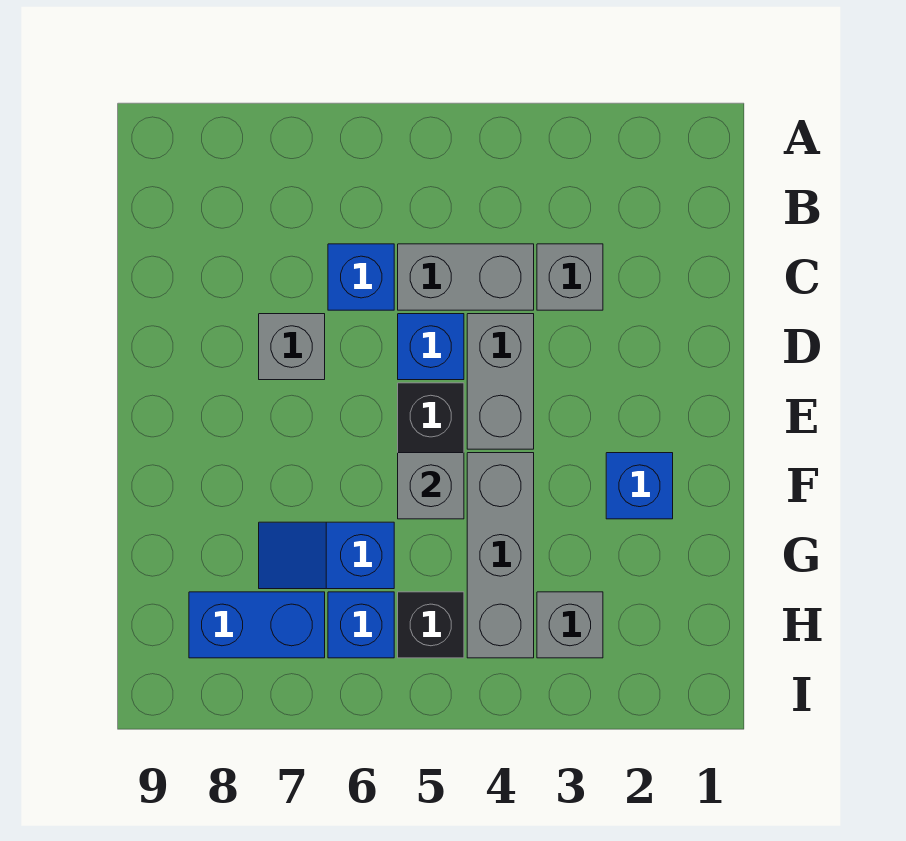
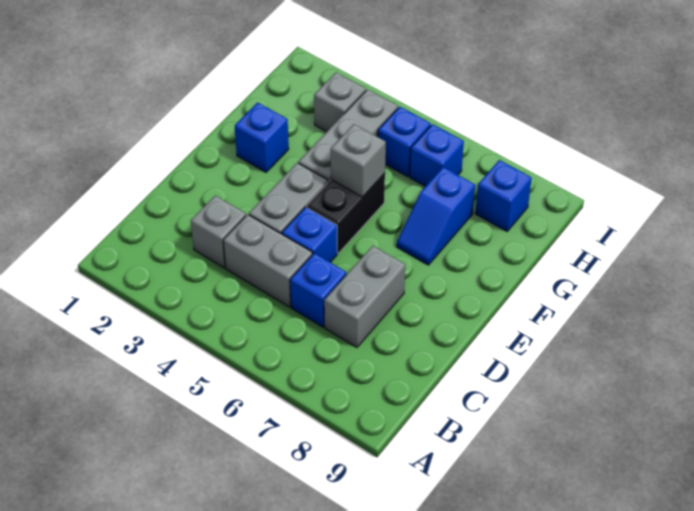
grey brick D7 level 1 -> grey brick C7:D7 level 1
blue slope G6:G7 level 1 top 6 -> blue slope F7:G7 level 1 top G
black brick H5 level 1 -> blue brick H5 level 1
blue brick H7:H8 level 1 -> blue brick H8 level 1

